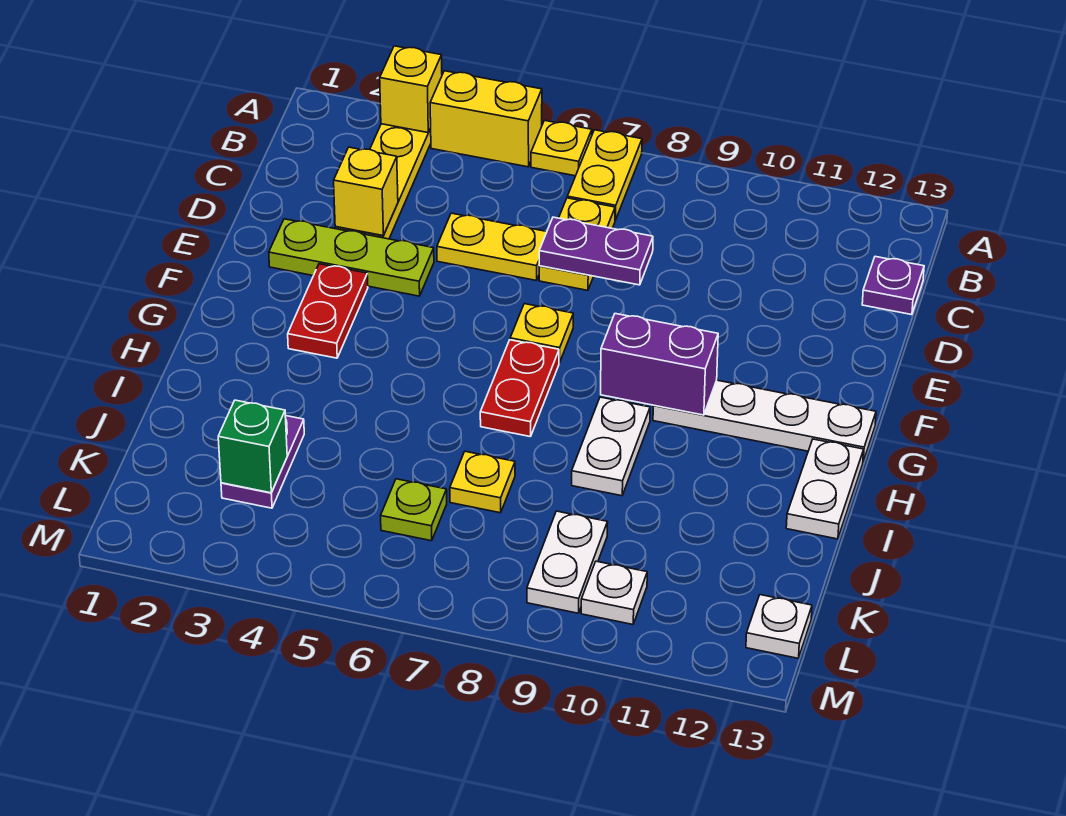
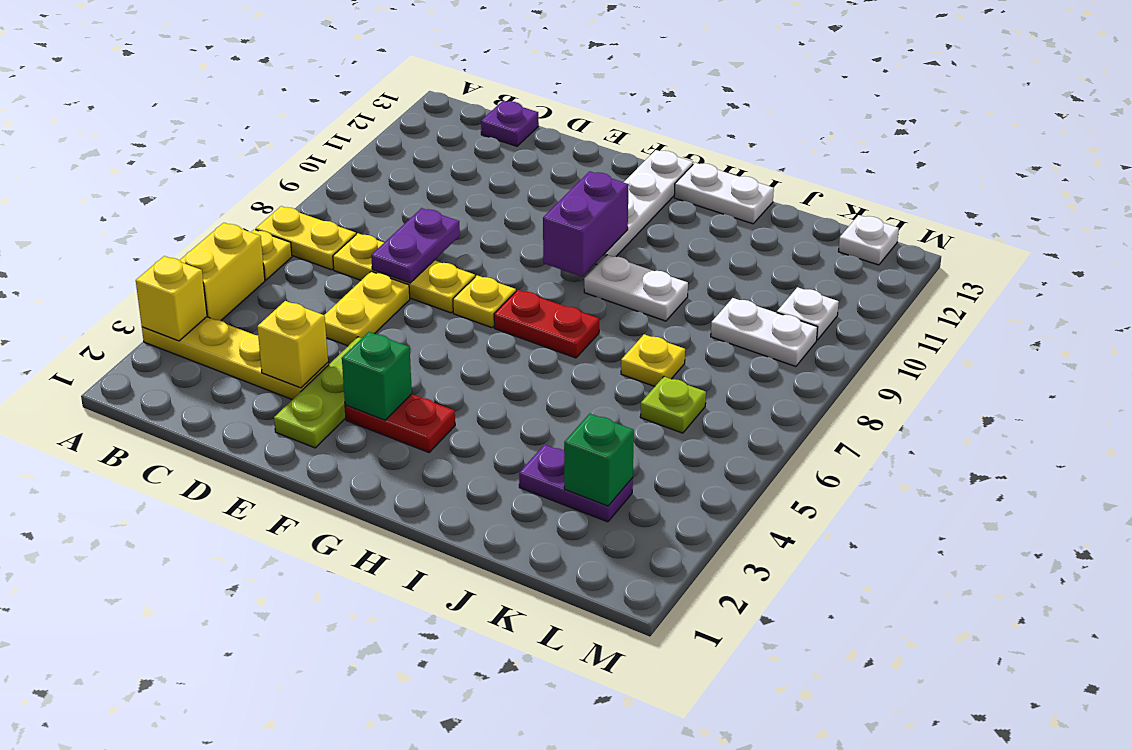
yellow plate C7:D7 level 1 -> yellow plate C7:E7 level 1
none -> green brick F3 level 2

